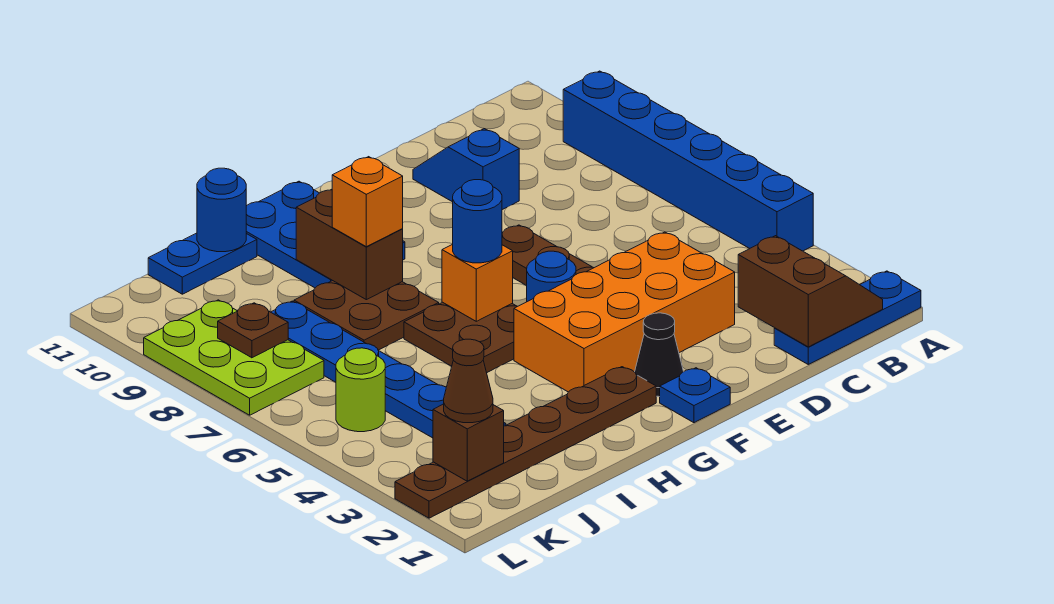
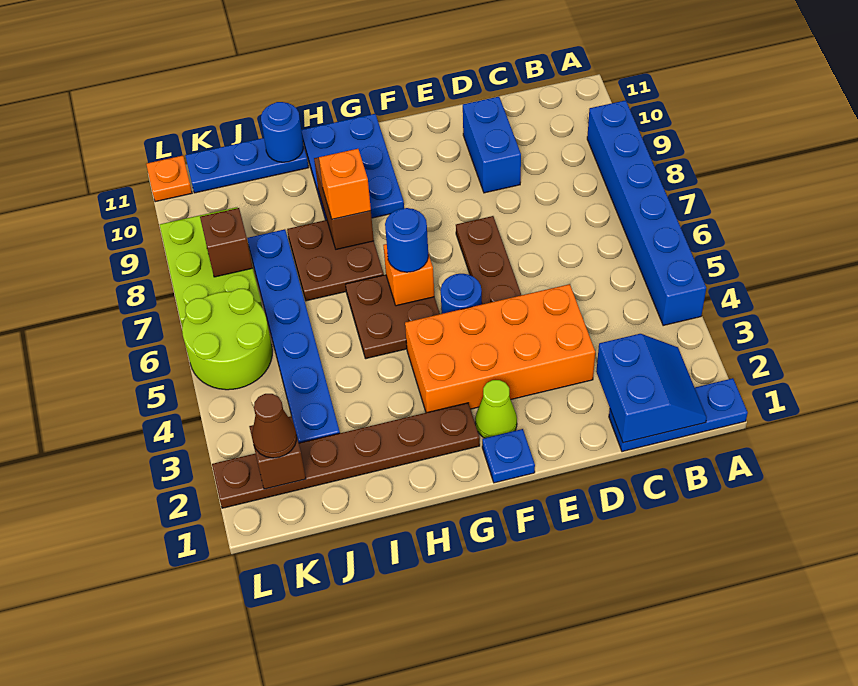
brown slope B1:C2 level 2 top C -> blue slope B1:C2 level 2 top C
blue slope D9:D10 level 1 top 9 -> blue brick D9:D10 level 1
black cone F2 level 1 -> lime cone F2 level 1
blue plate I11:J11 level 1 -> blue plate I11:K11 level 1
lime round brick K5 level 1 -> lime round brick K5:L6 level 1
brown plate K8 level 2 -> brown brick K8 level 2
none -> orange plate L11 level 1

